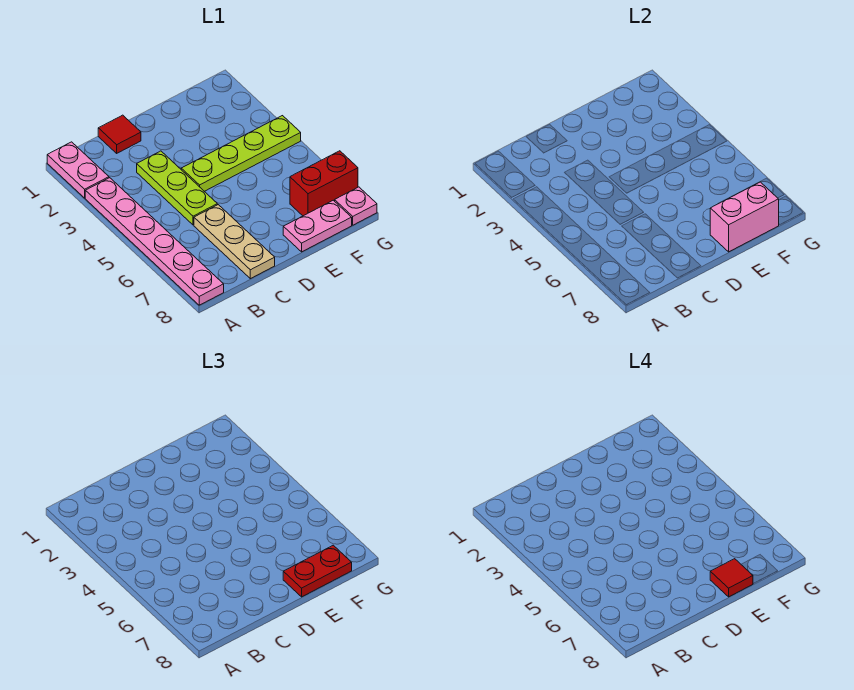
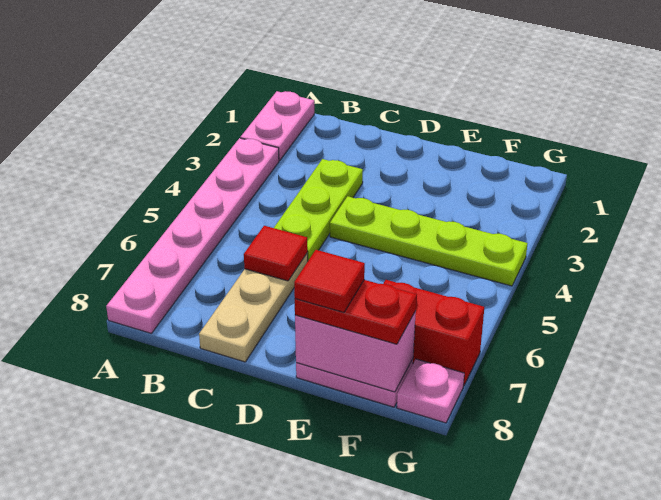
red tile C1 level 1 -> red tile C6 level 2

